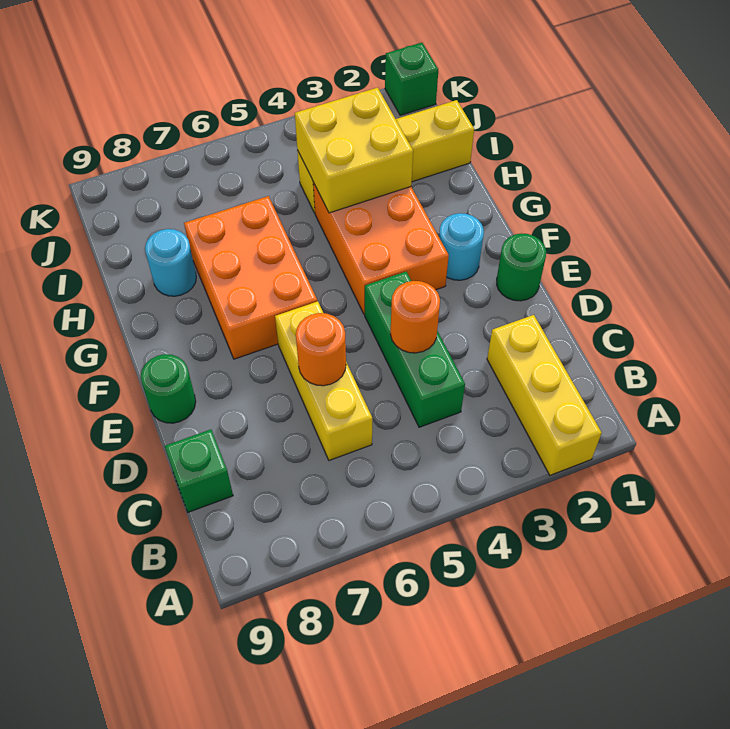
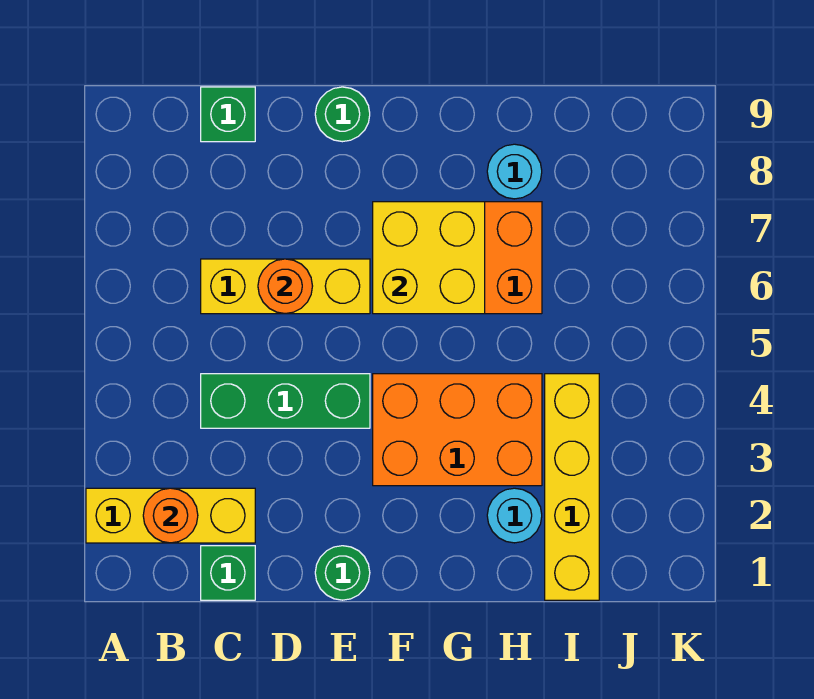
orange round brick D4 level 2 -> orange round brick B2 level 2
cyan round brick F2 level 1 -> cyan round brick H2 level 1
yellow brick H3:I4 level 2 -> yellow brick F6:G7 level 2
green brick K1 level 1 -> green brick C1 level 1

